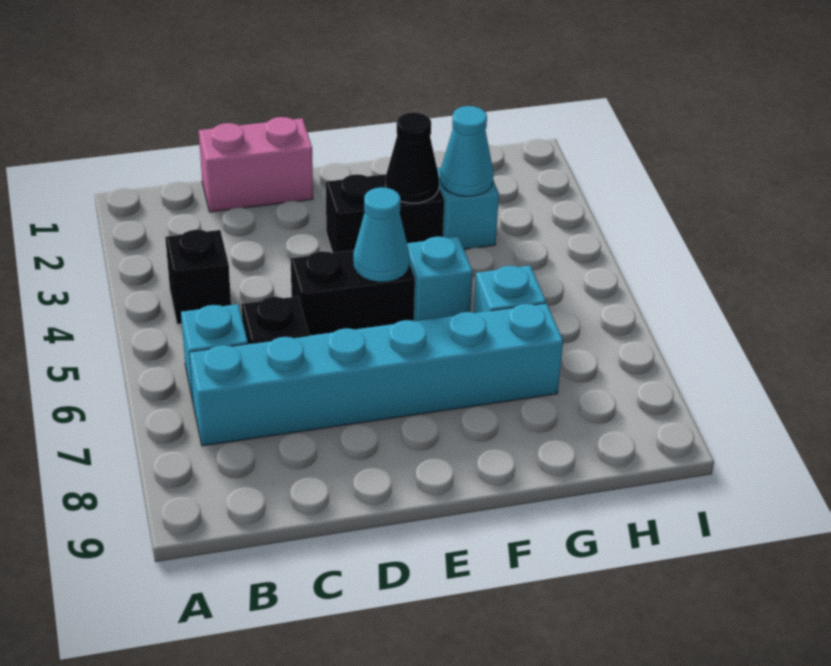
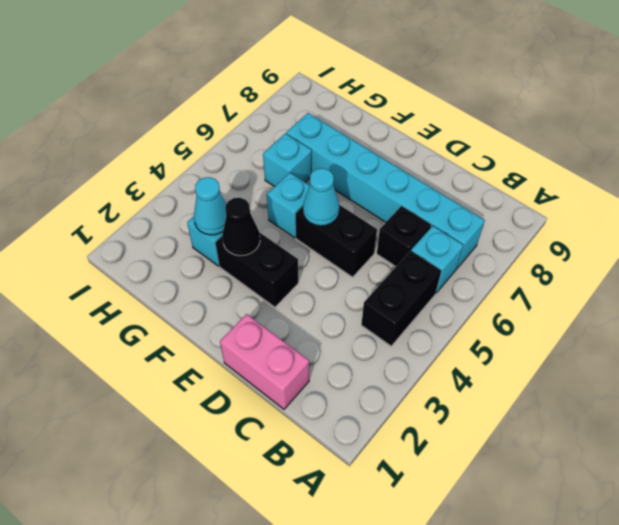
black brick B4 level 1 -> black brick B4:B5 level 1

